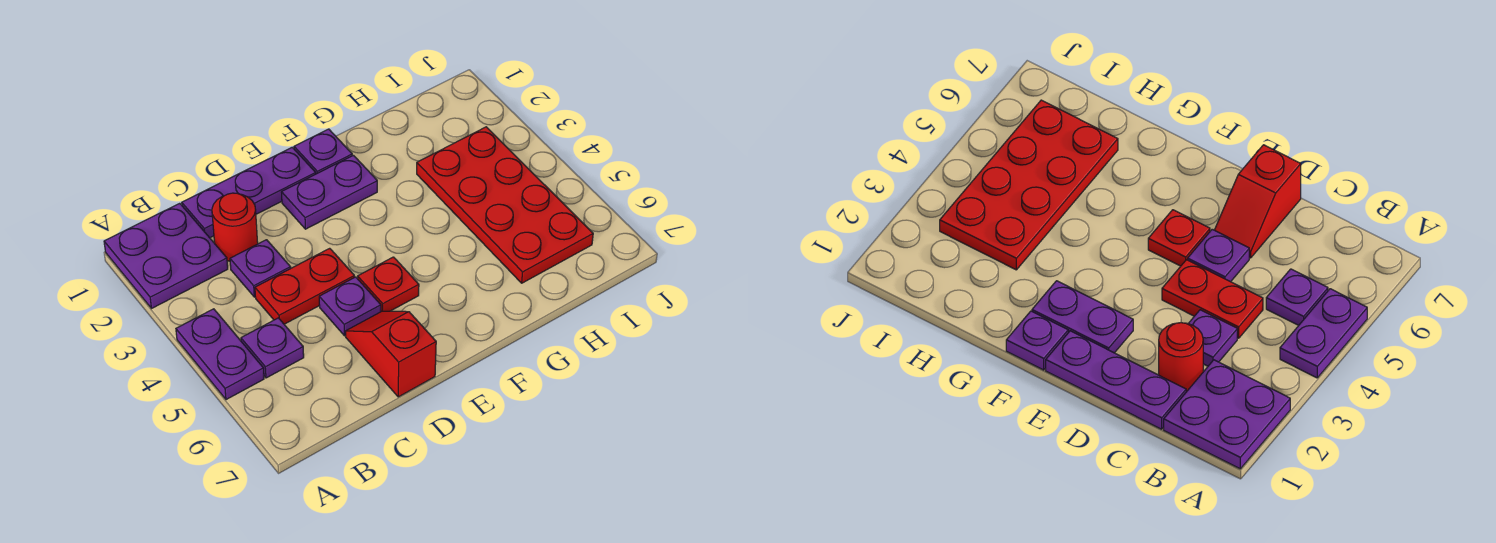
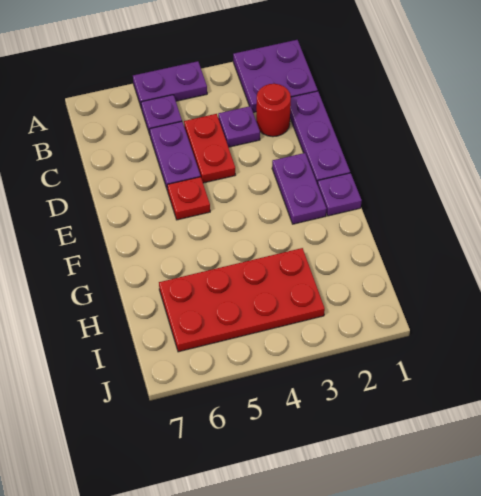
purple plate D5 level 1 -> purple plate C5:D5 level 1
red slope D6:D7 level 1 top 7 -> none

